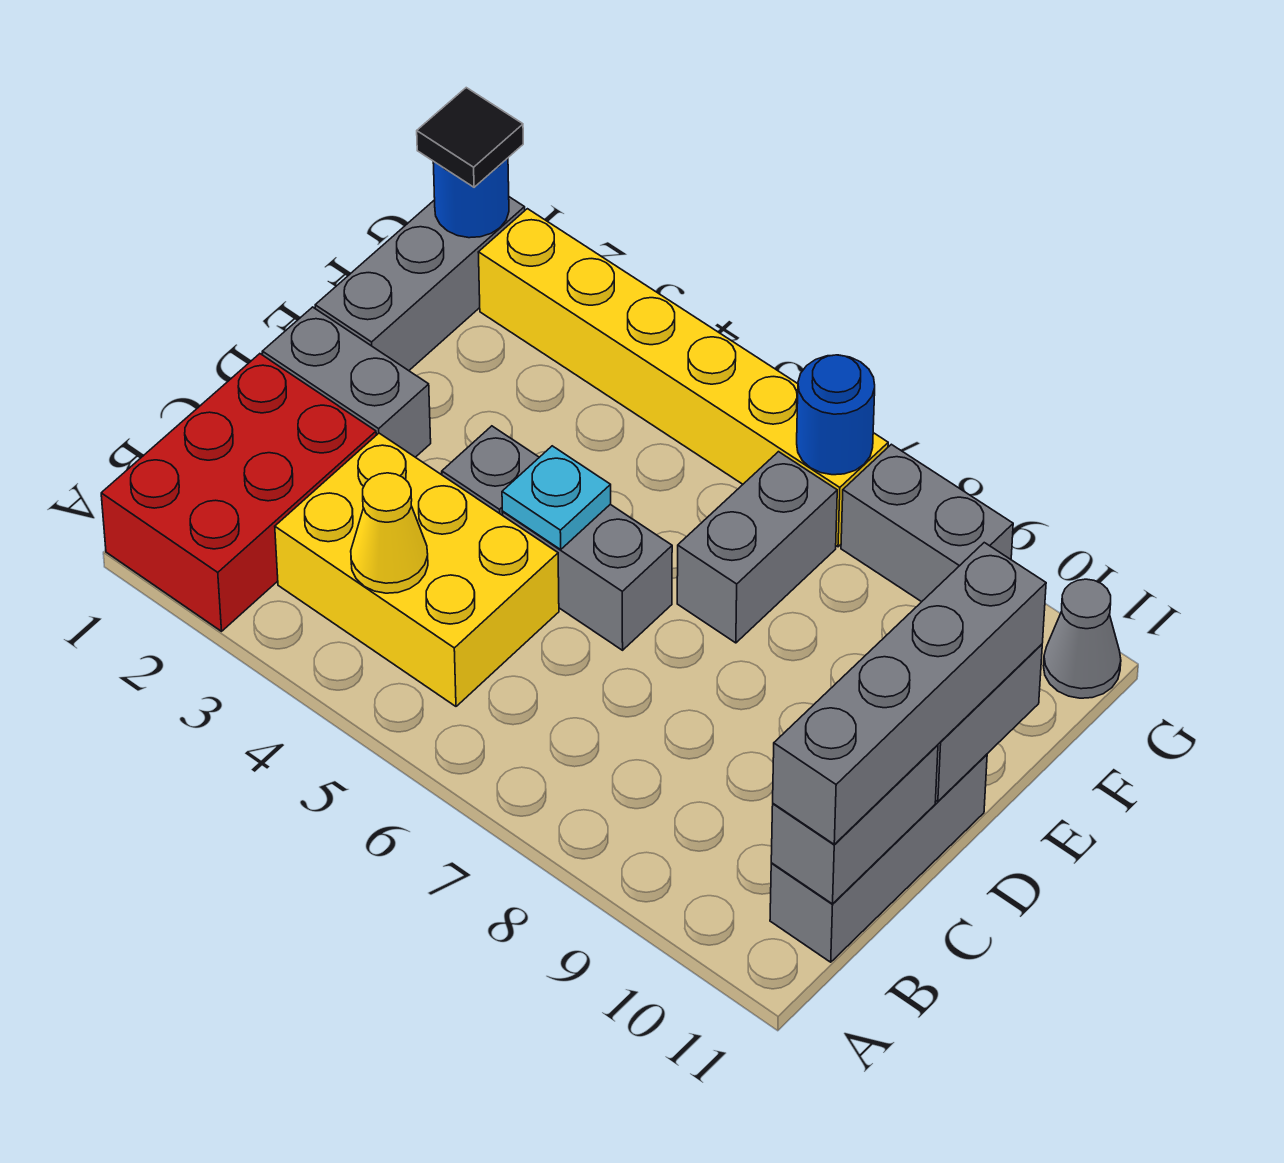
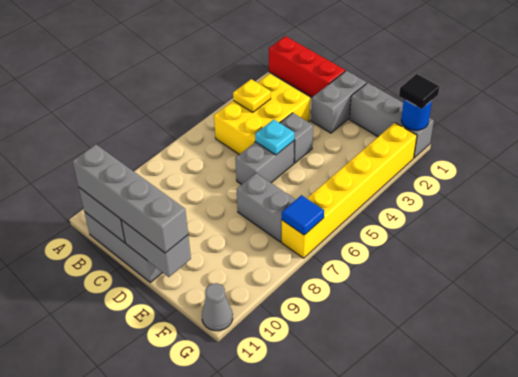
red brick A1:C2 level 1 -> red brick A1:C1 level 1
yellow cone B4 level 2 -> yellow plate B4 level 2
blue round brick G7 level 2 -> blue tile G7 level 2
grey brick G8:G9 level 1 -> none

